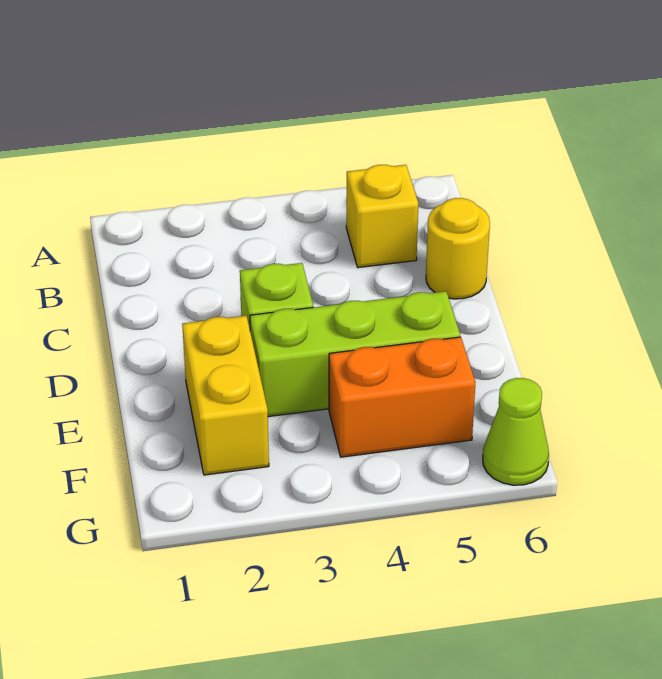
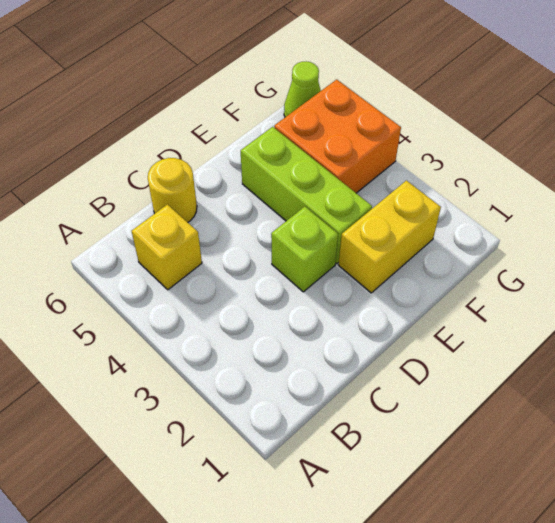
orange brick F4:F5 level 1 -> orange brick F4:G5 level 1

